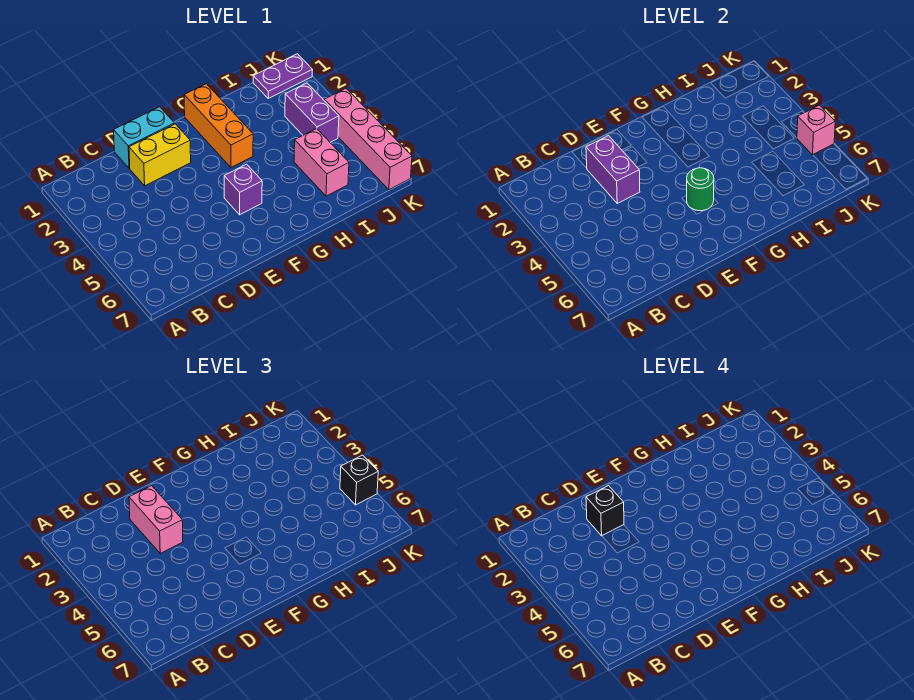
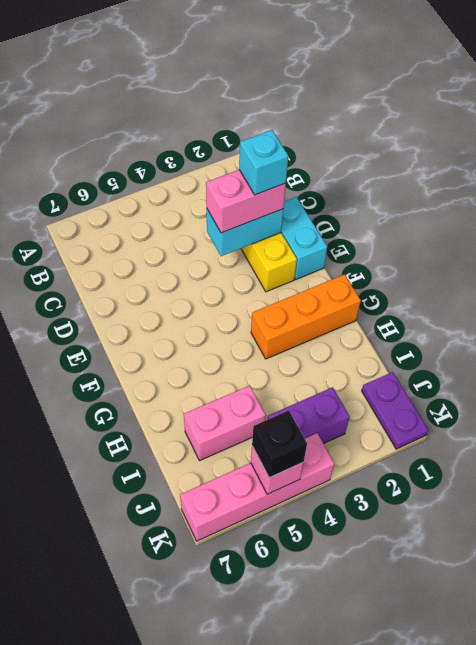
purple brick D2:D3 level 2 -> cyan brick D2:D3 level 2
black brick D2 level 4 -> cyan brick D2 level 4
purple brick F5 level 1 -> none
green round brick F5 level 2 -> none

